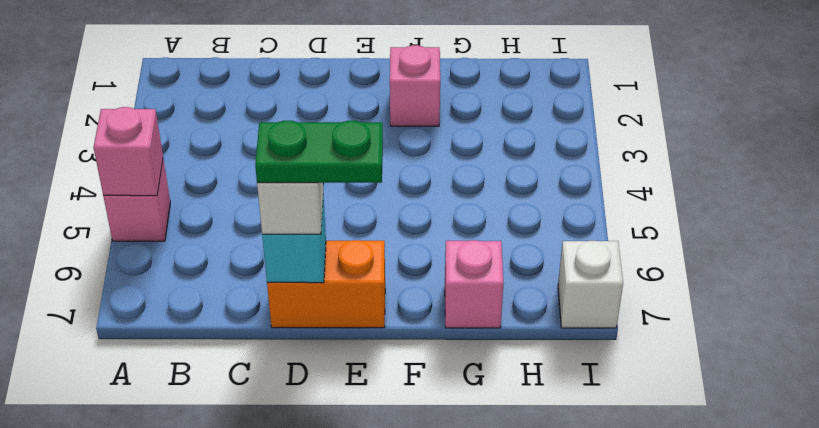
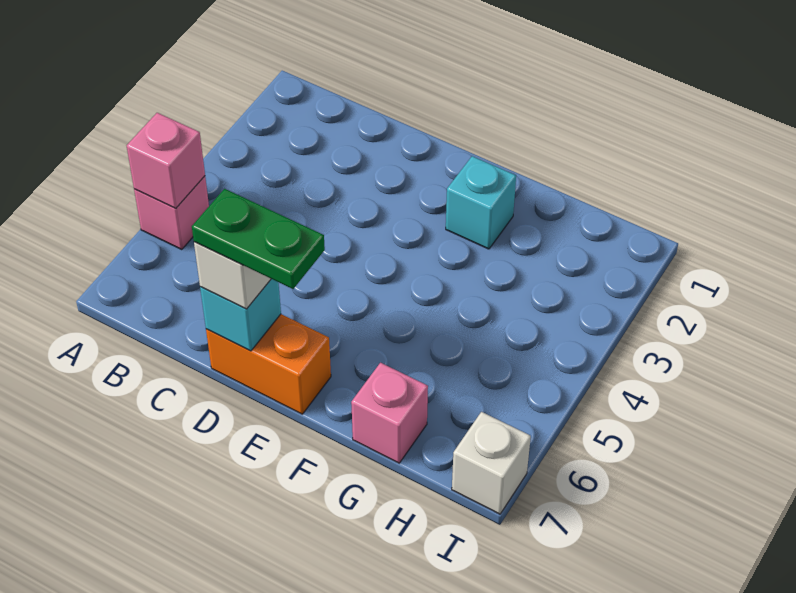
pink brick F2 level 1 -> cyan brick F2 level 1

